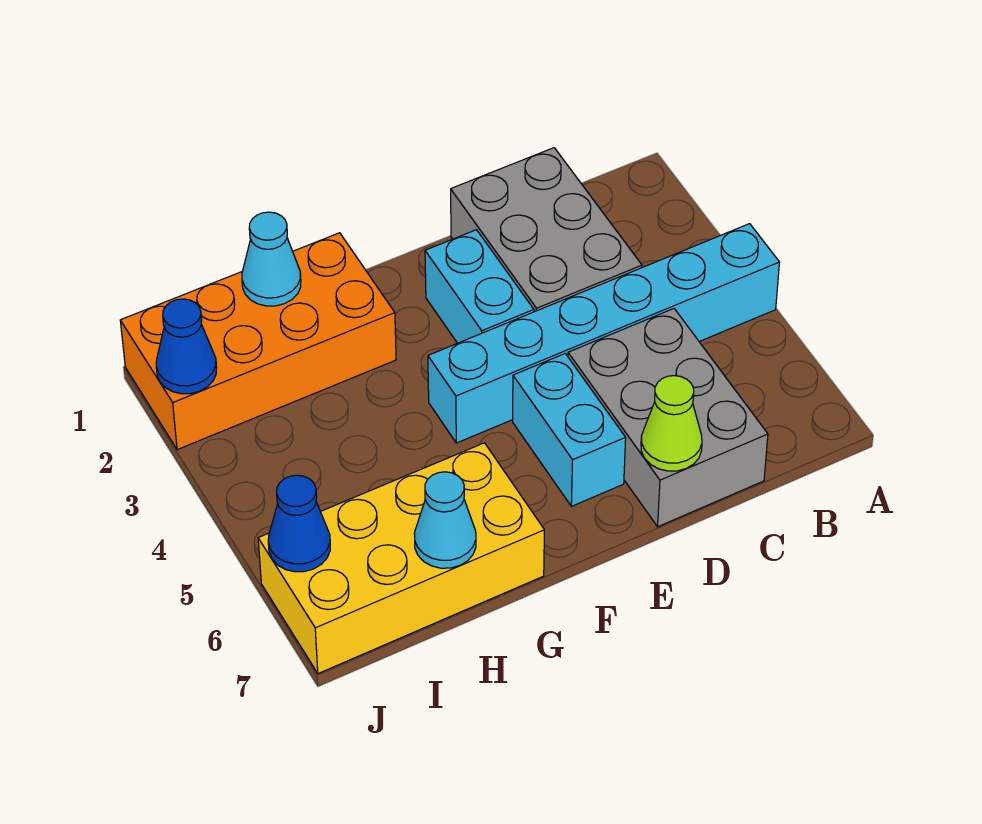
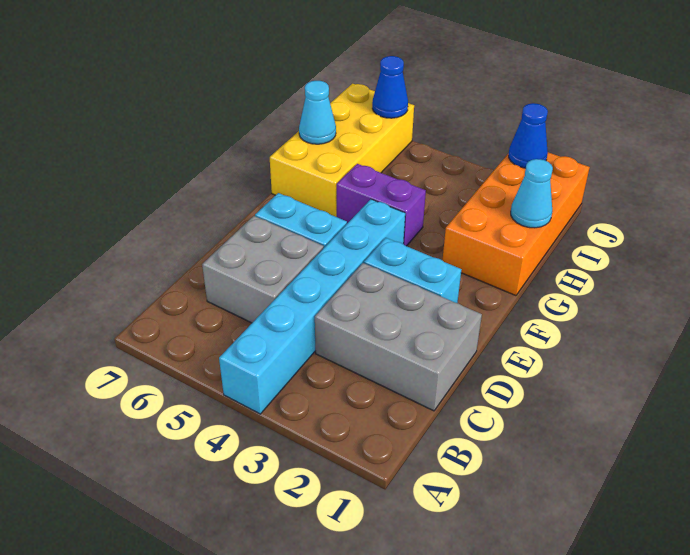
grey brick C5:D7 level 1 -> grey brick C5:D6 level 1
lime cone D7 level 2 -> none
none -> purple brick G4:G5 level 1

